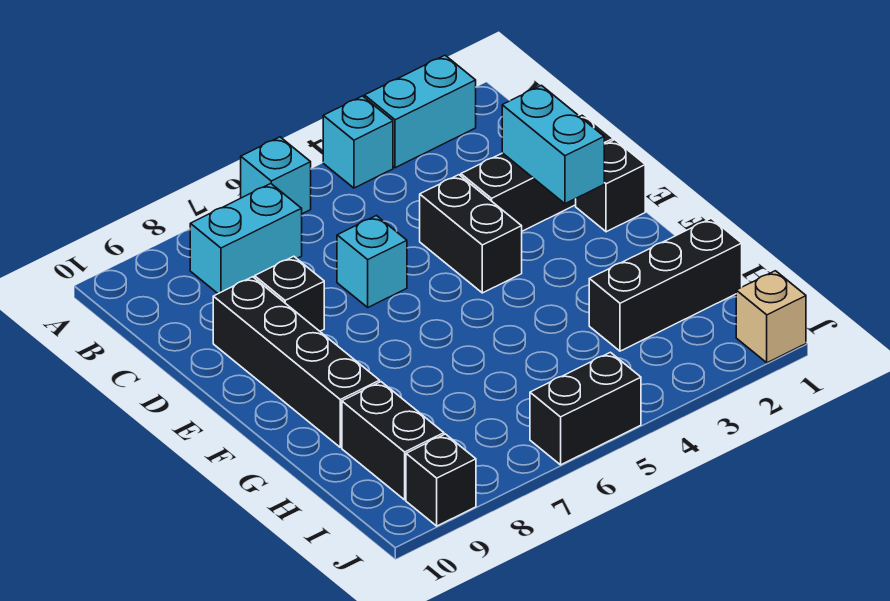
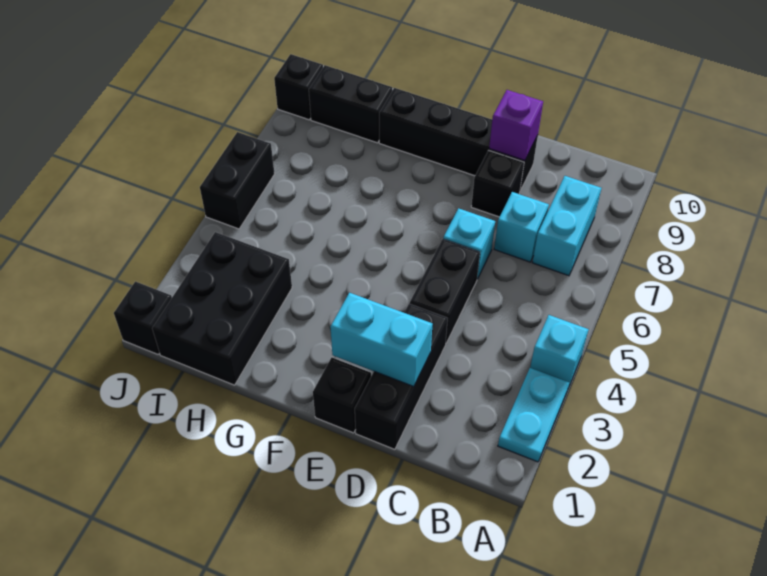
cyan brick A2:A3 level 1 -> cyan plate A2:A3 level 1
cyan brick A6 level 1 -> cyan brick C7 level 1
black brick D4:E4 level 1 -> black brick D4:D5 level 1
none -> purple brick D9 level 2
black brick H1:H3 level 1 -> black brick H1:I3 level 1
tan brick J1 level 1 -> black brick J1 level 1

